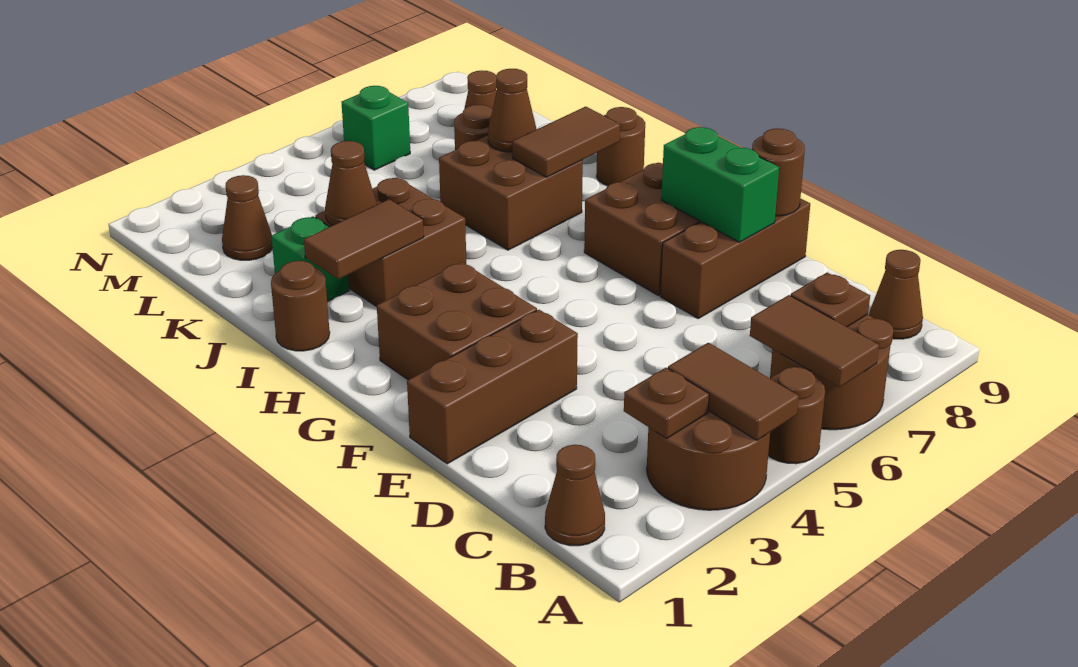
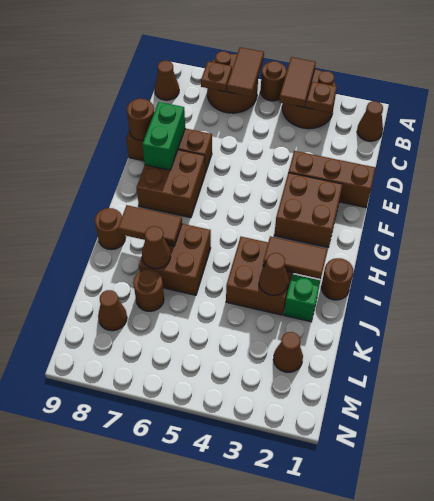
green brick M6 level 1 -> none

